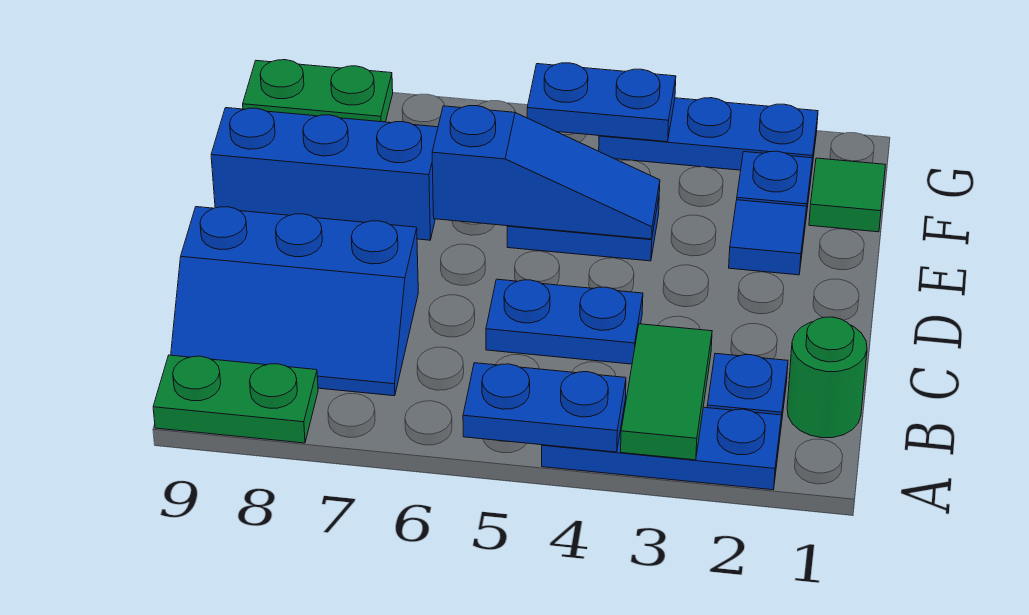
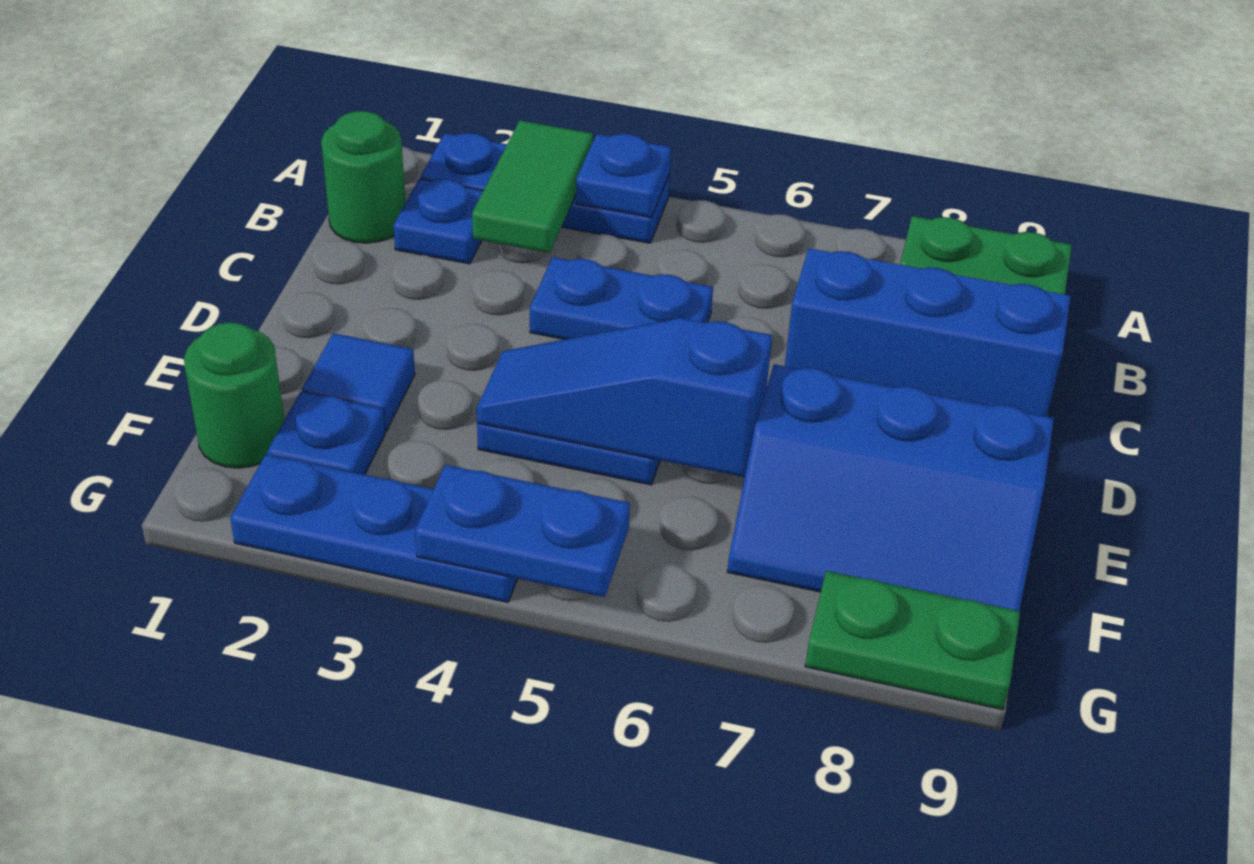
blue plate A4:A5 level 2 -> blue plate A4 level 2
green tile F1 level 1 -> green round brick F1 level 1

